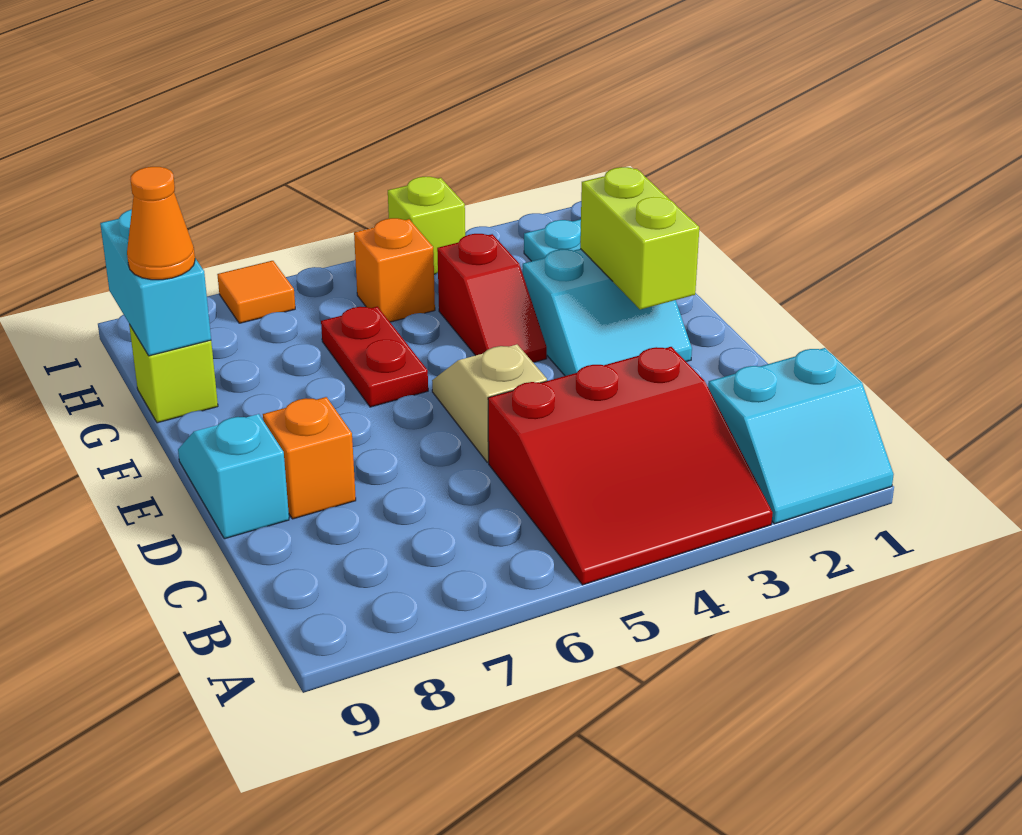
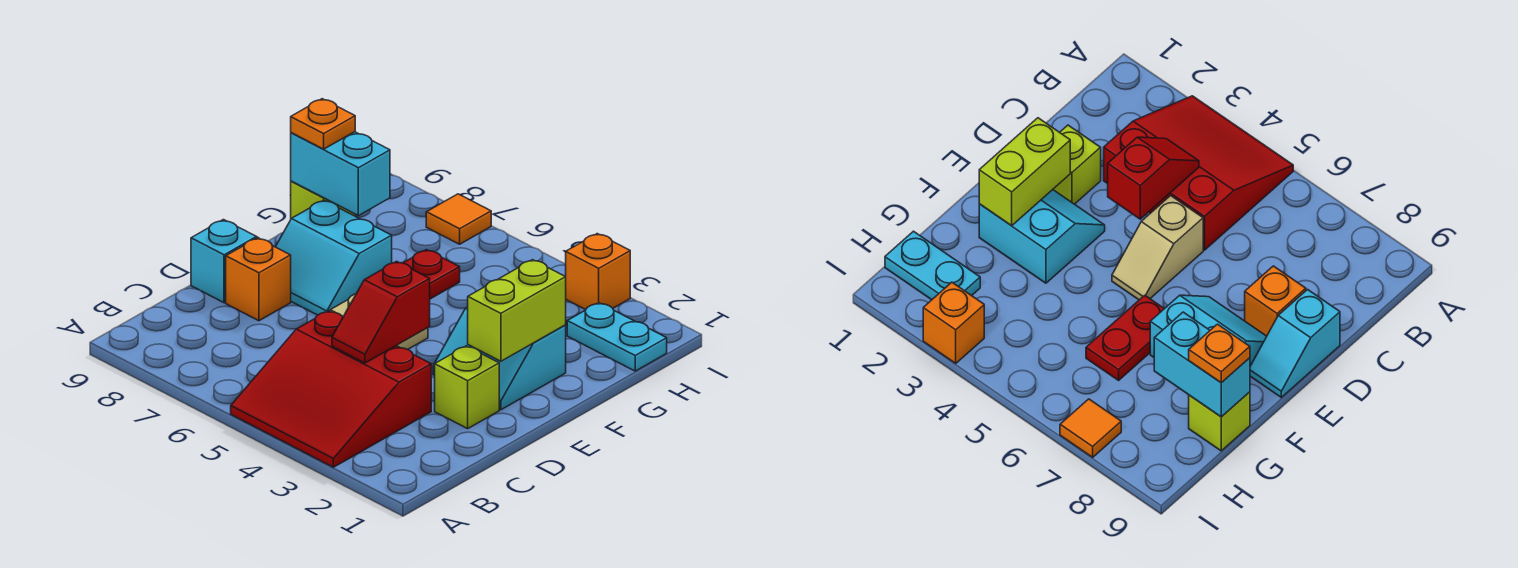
cyan slope A1:B2 level 1 top B -> cyan slope E7:F8 level 1 top F
red slope F4:G4 level 1 top G -> red slope C4:D4 level 2 top D
cyan brick G9:H9 level 2 -> cyan brick G8:G9 level 2
orange cone G9 level 3 -> orange plate G9 level 3
orange brick H5 level 1 -> orange brick I3 level 1
lime brick I4 level 1 -> lime brick D2 level 1

